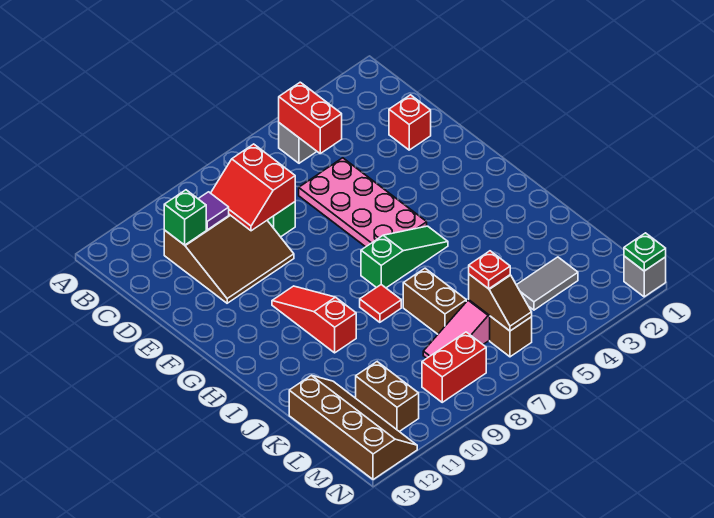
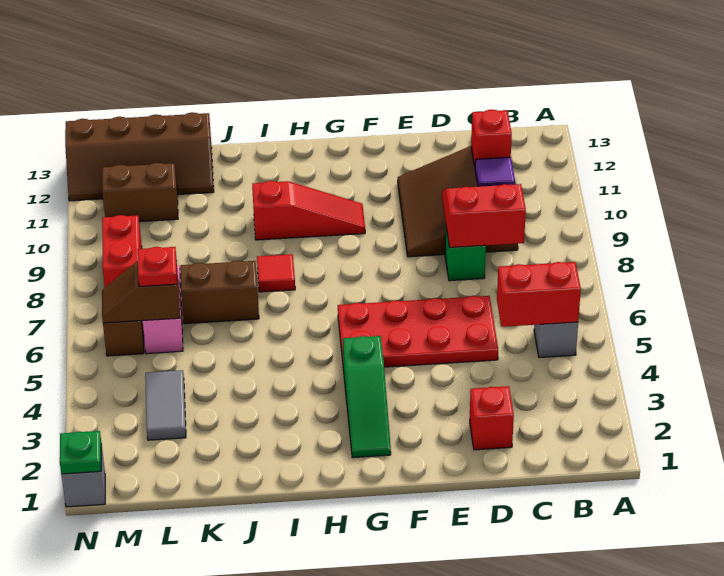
green brick C11 level 2 -> red brick C11 level 2
pink plate D5:G6 level 1 -> red plate D5:G6 level 1
green slope H5:H7 level 1 top 7 -> green slope G2:G4 level 1 top 4

